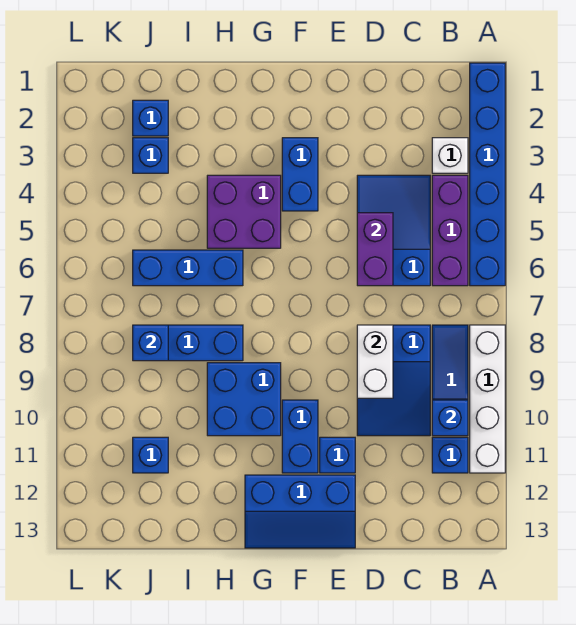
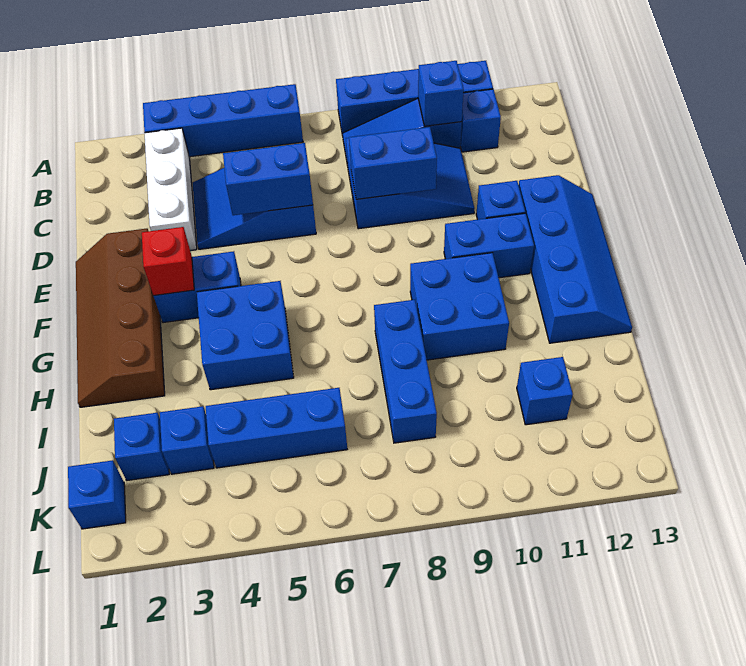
blue brick A1:A6 level 1 -> blue brick A3:A6 level 1
white brick A8:A11 level 1 -> blue brick A8:A11 level 1
white brick B3 level 1 -> white brick B3:D3 level 1
purple brick B4:B6 level 1 -> none
purple brick D5:D6 level 2 -> blue brick D5:D6 level 2
white brick D8:D9 level 2 -> blue brick D8:D9 level 2
none -> brown slope E1:H2 level 1 top 2
blue slope E12:G13 level 1 top 12 -> blue slope E12:H13 level 1 top 12
none -> red brick F3 level 2
purple brick G4:H5 level 1 -> blue brick G4:H5 level 1
blue brick H6:J6 level 1 -> blue brick J4:J6 level 1
blue brick J8 level 2 -> blue brick K1 level 1

